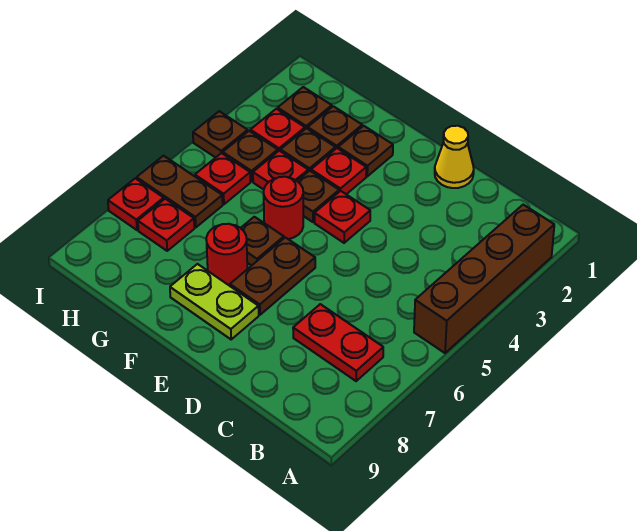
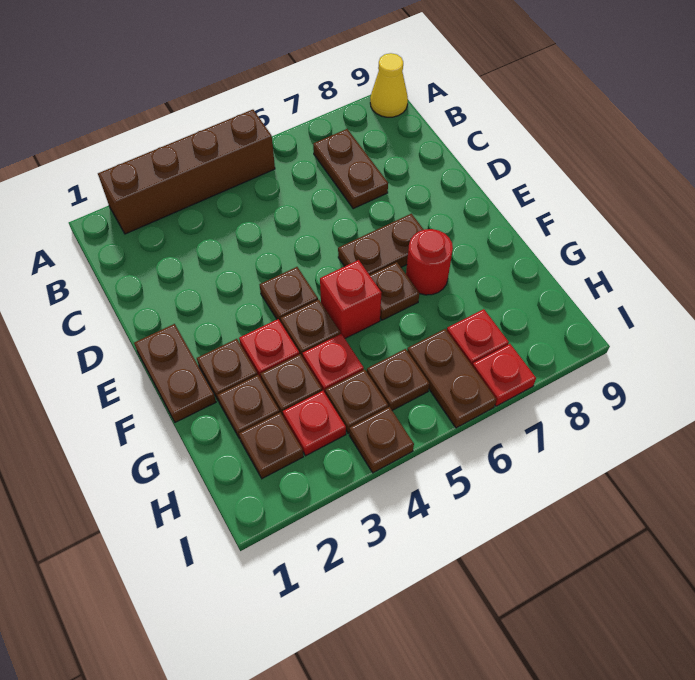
red plate B7:C7 level 1 -> brown plate B7:C7 level 1
yellow cone D1 level 1 -> yellow cone A9 level 1
none -> brown plate E1:F1 level 1
red plate E4 level 1 -> brown plate E4 level 1
lime plate E8:F8 level 1 -> none
red round brick F5 level 1 -> red brick F5 level 1
red plate H5 level 1 -> brown plate H5 level 1

